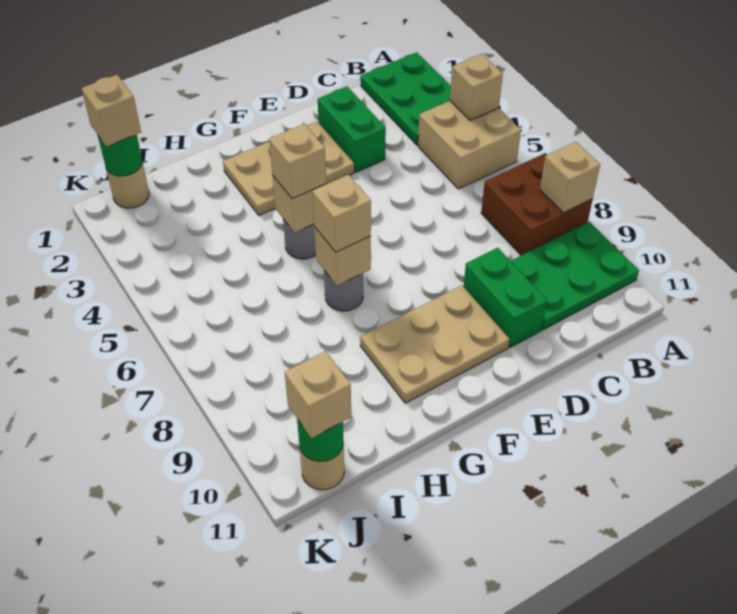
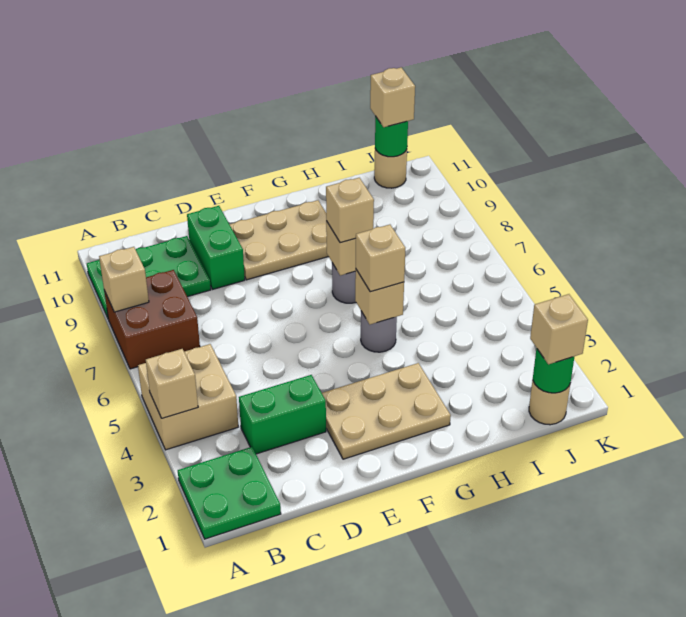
green plate A1:B3 level 1 -> green plate A1:B2 level 1
green brick D2:D3 level 1 -> green brick C3:D3 level 1

